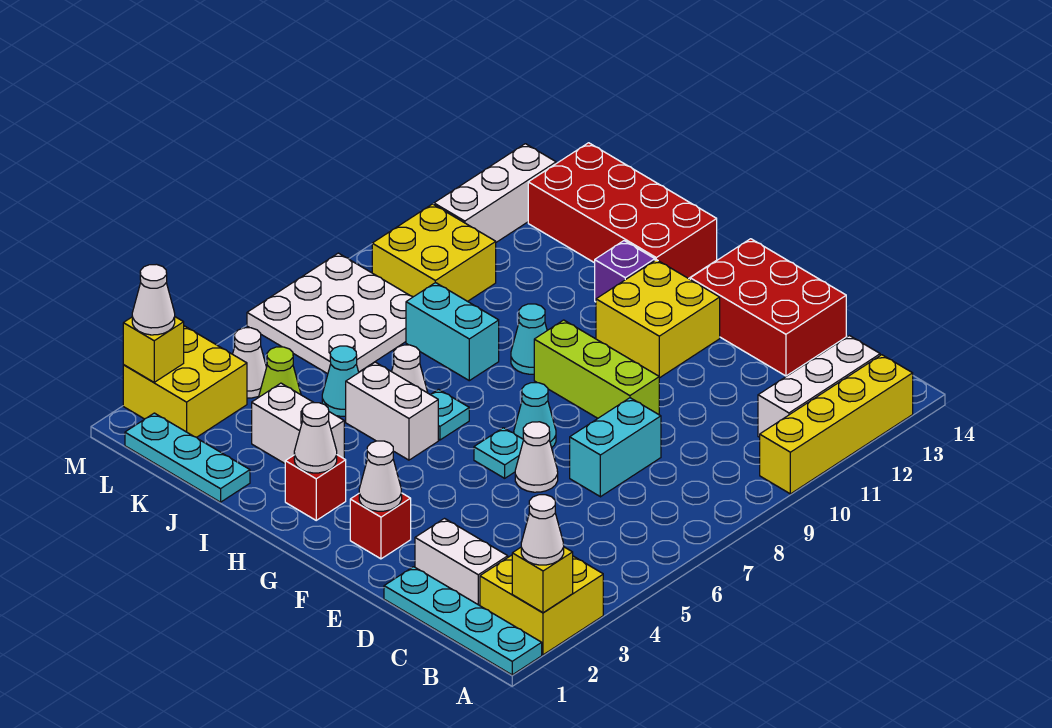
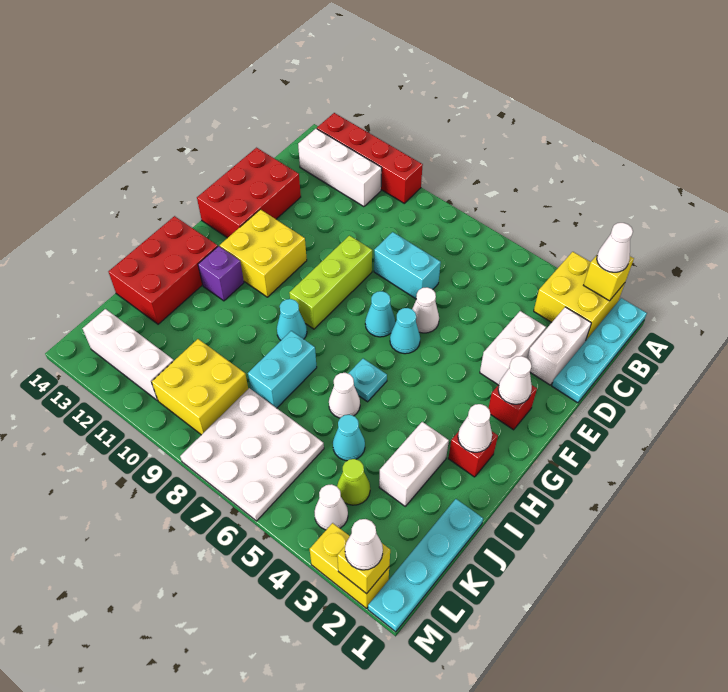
yellow brick A10:A13 level 1 -> red brick A10:A13 level 1
cyan plate F6 level 1 -> cyan cone F6 level 1
white brick H5:I5 level 1 -> white brick D3:E3 level 1
red brick H13:K14 level 1 -> red brick H13:J14 level 1
cyan plate J1:L1 level 1 -> cyan plate J1:M1 level 1
yellow brick L2:M3 level 1 -> yellow brick M2:M3 level 1

